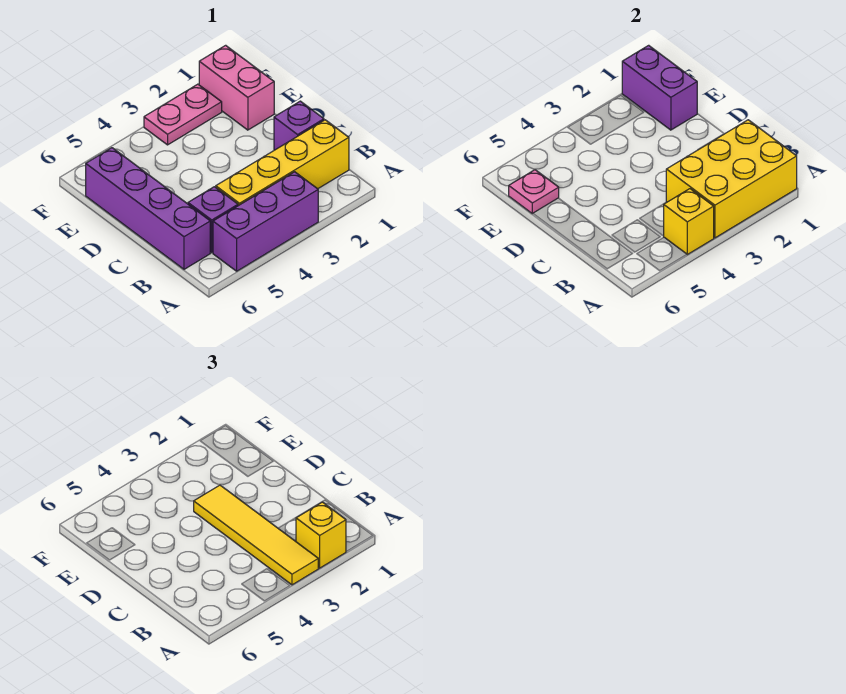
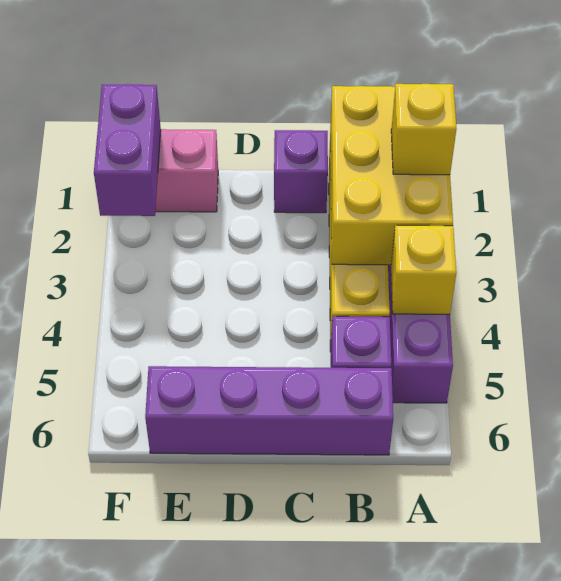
yellow tile A3:D3 level 3 -> none
purple brick E1:F1 level 2 -> purple brick F1:F2 level 2
pink plate E6 level 2 -> none
pink plate F2:F3 level 1 -> none

